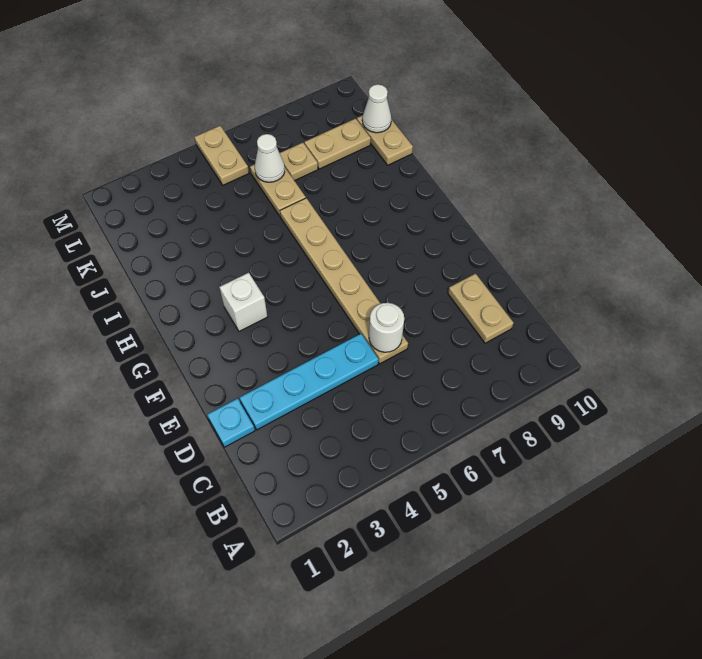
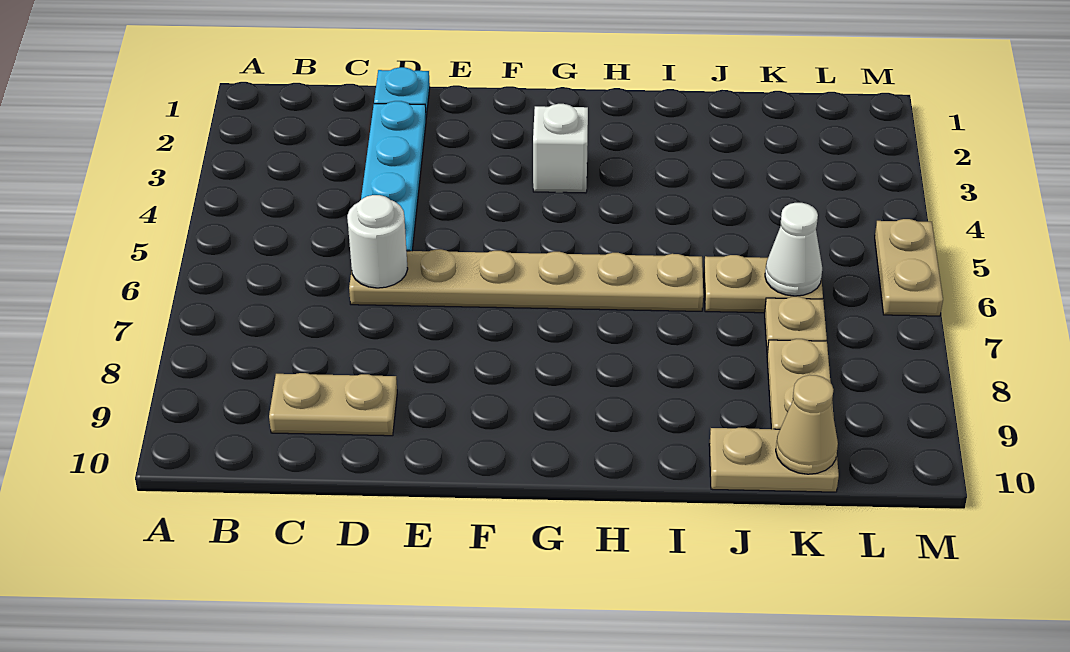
white cone K10 level 2 -> tan cone K10 level 2
tan plate L5:M5 level 1 -> tan plate M5:M6 level 1

